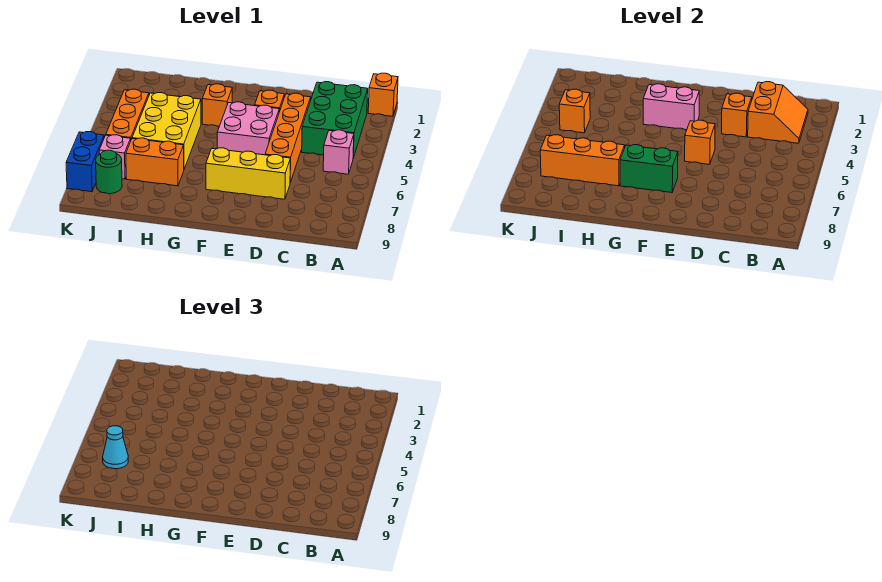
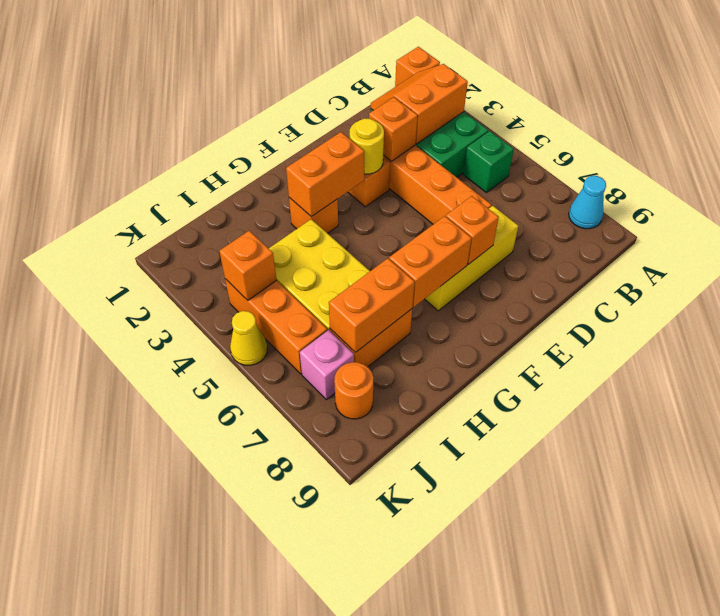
orange slope B2:C3 level 2 top C -> orange slope B2:C3 level 2 top 3
pink brick B5 level 1 -> green brick B5 level 1
none -> yellow round brick E3 level 2
pink brick E4:F5 level 1 -> none
orange brick E5 level 2 -> orange brick E7 level 2
pink brick F3:G3 level 2 -> orange brick F3:G3 level 2
green brick F7:G7 level 2 -> orange brick F7:G7 level 2
orange brick H7:J7 level 2 -> orange brick H7:I7 level 2
cyan cone J7 level 3 -> cyan cone A8 level 1
green round brick J8 level 1 -> orange round brick J8 level 1
none -> yellow cone K5 level 1
blue brick K7:K8 level 1 -> none

